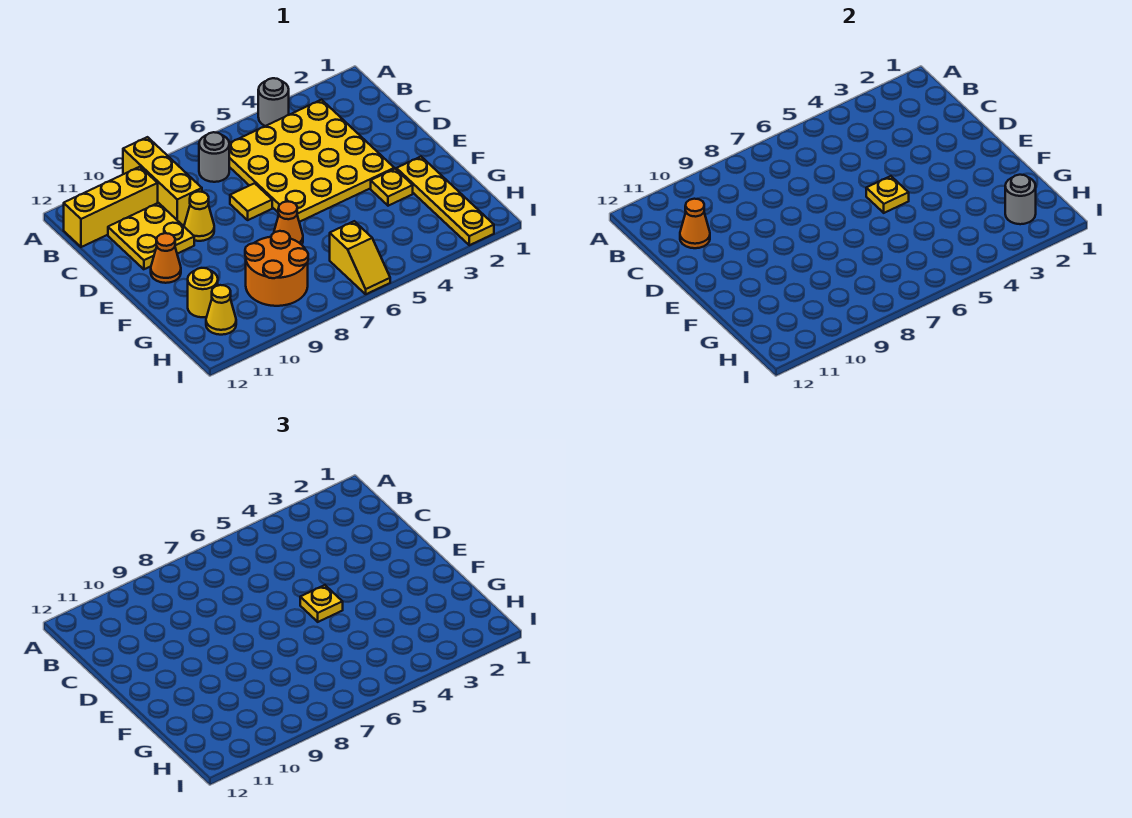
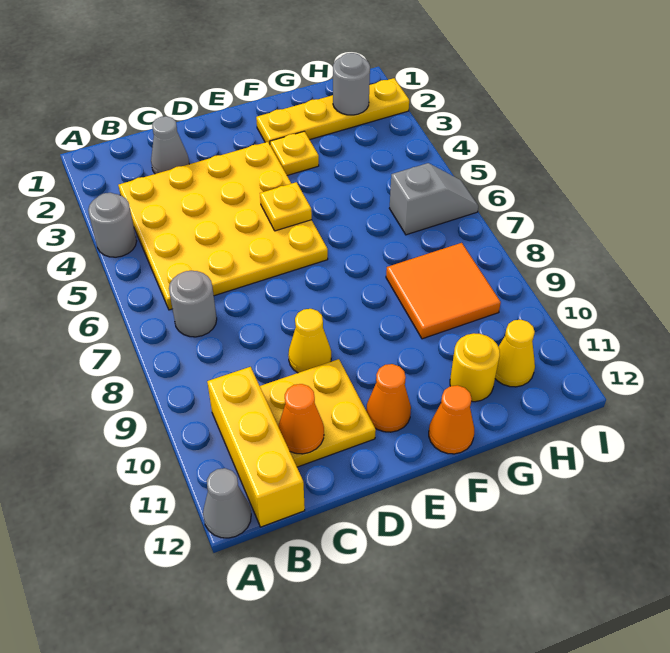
yellow brick A9:C9 level 1 -> none
none -> grey cone A12 level 1
none -> grey cone C2 level 1
yellow tile D7 level 1 -> none
yellow plate E5 level 3 -> none
orange cone F7 level 1 -> orange cone F12 level 1
orange round brick G8:H9 level 1 -> orange tile G8:H9 level 1
yellow slope H6:I6 level 1 top H -> grey slope H6:I6 level 1 top H

